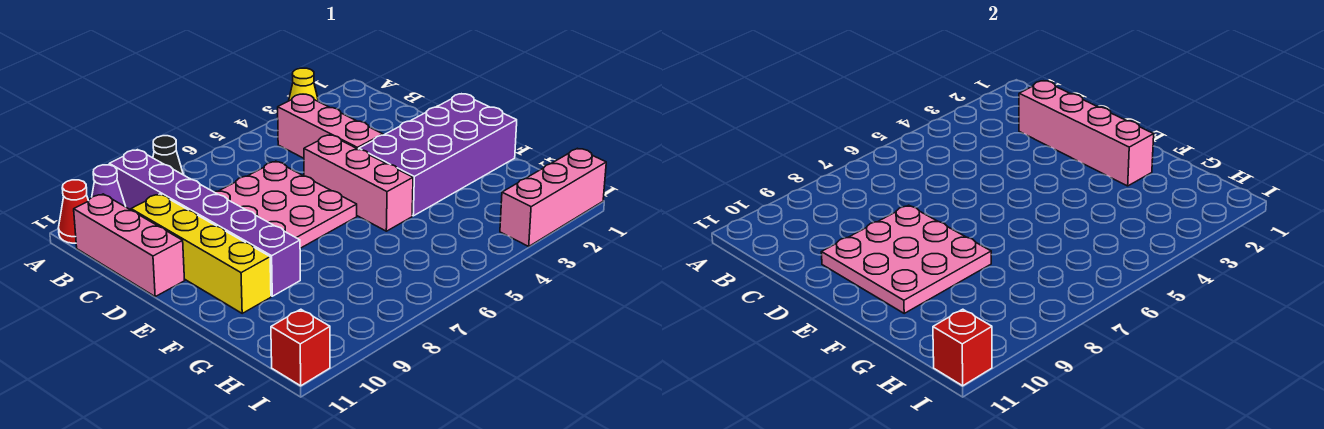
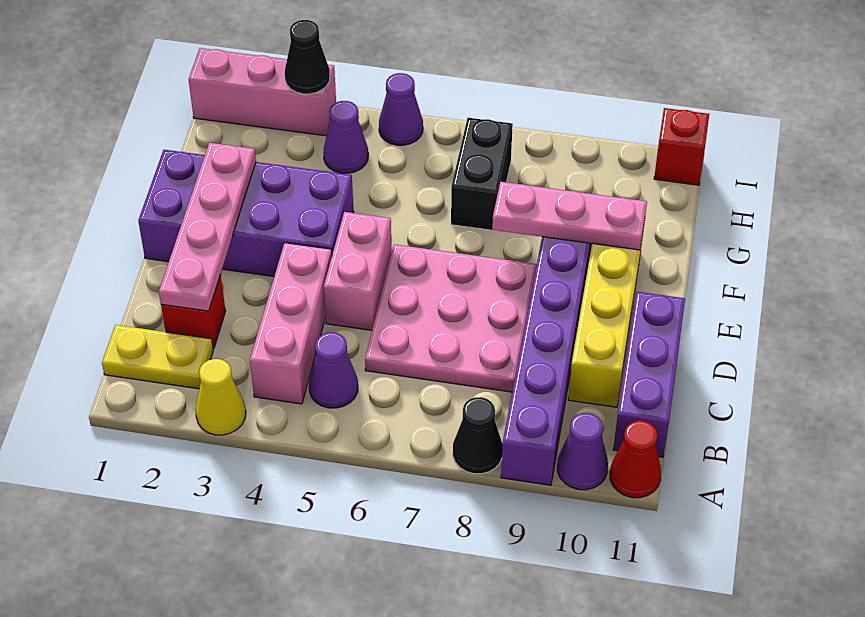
none -> yellow plate B1:B2 level 1
none -> purple cone B5 level 1
pink brick B11:D11 level 1 -> purple brick B11:D11 level 1
pink brick C2:F2 level 2 -> pink plate C2:F2 level 2
pink brick D5:F5 level 1 -> pink brick D5:E5 level 1
pink plate D8:F10 level 2 -> pink plate F8:F10 level 2
none -> black brick G7:H7 level 1
none -> purple cone H4 level 1
none -> black cone I3 level 2
none -> purple cone I5 level 1
red brick I11 level 2 -> red brick C2 level 1

